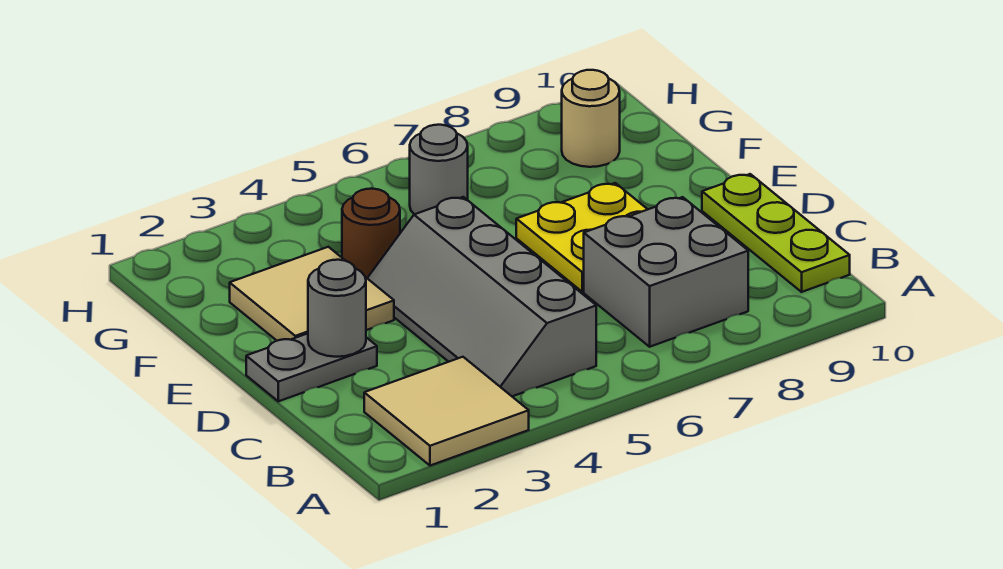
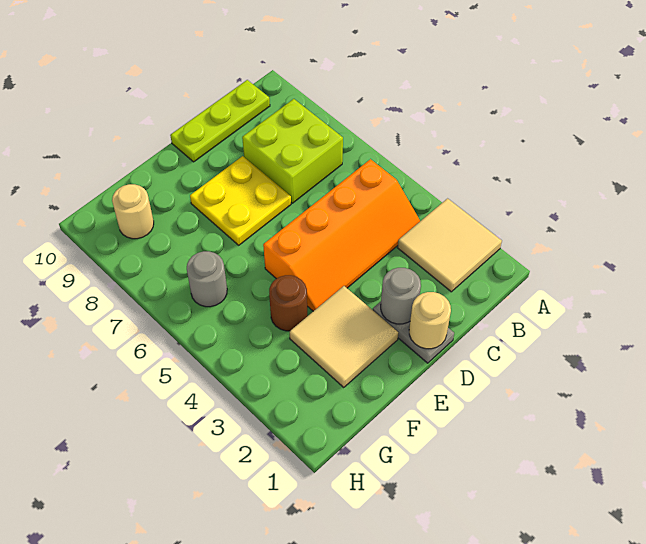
grey slope B4:E5 level 1 top 5 -> orange slope B4:E5 level 1 top 5
grey brick B7:C8 level 1 -> lime brick B7:C8 level 1
none -> tan round brick D1 level 2

